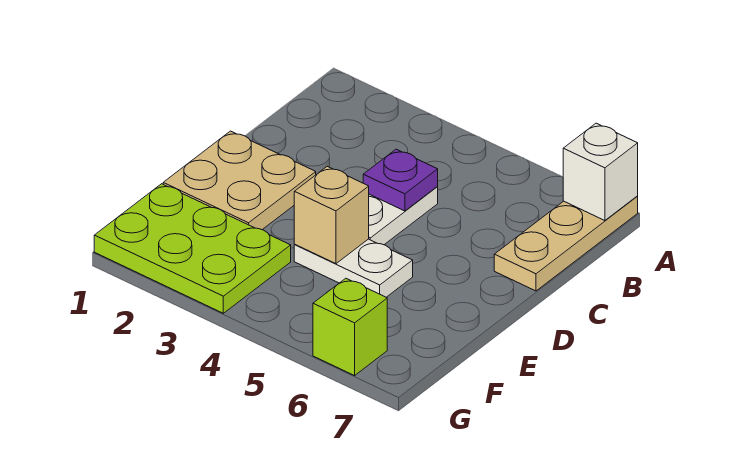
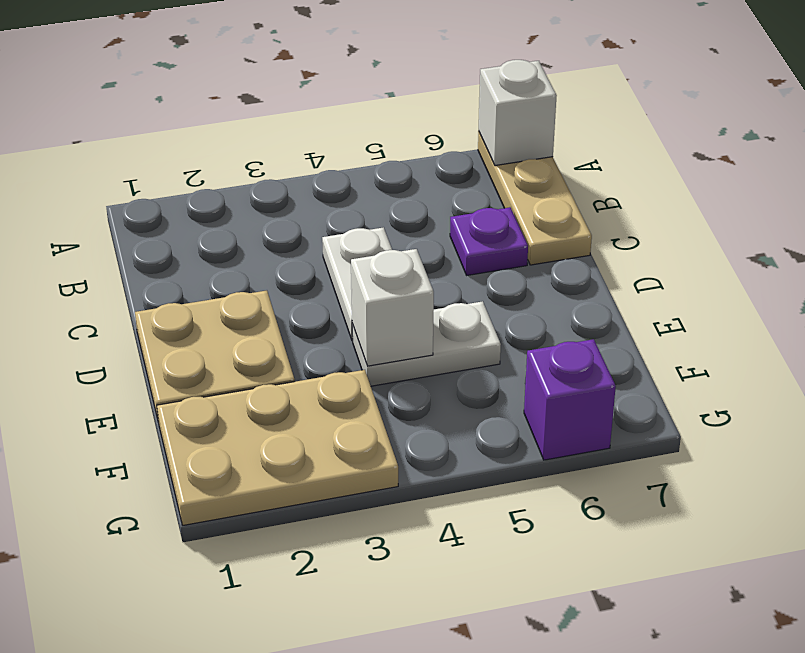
purple plate C4 level 2 -> purple plate C6 level 1
tan brick E4 level 2 -> white brick E4 level 2
lime plate F1:G3 level 1 -> tan plate F1:G3 level 1
lime brick G6 level 1 -> purple brick G6 level 1

